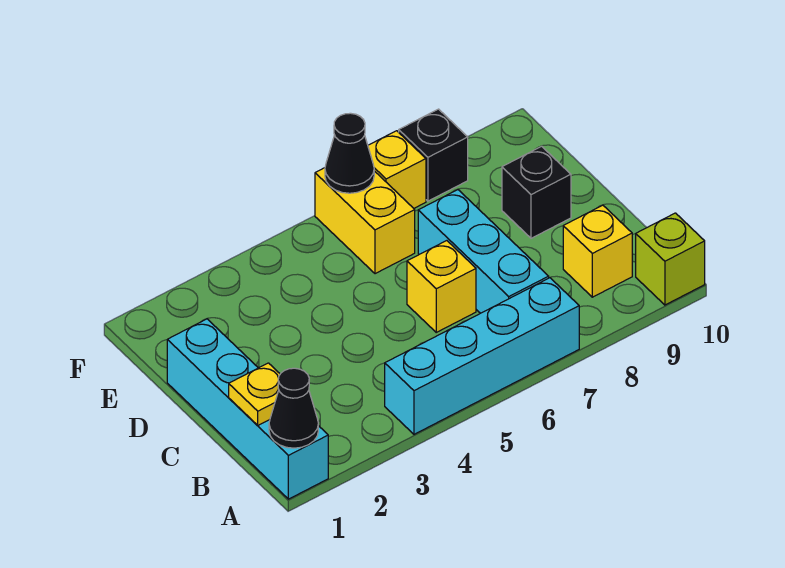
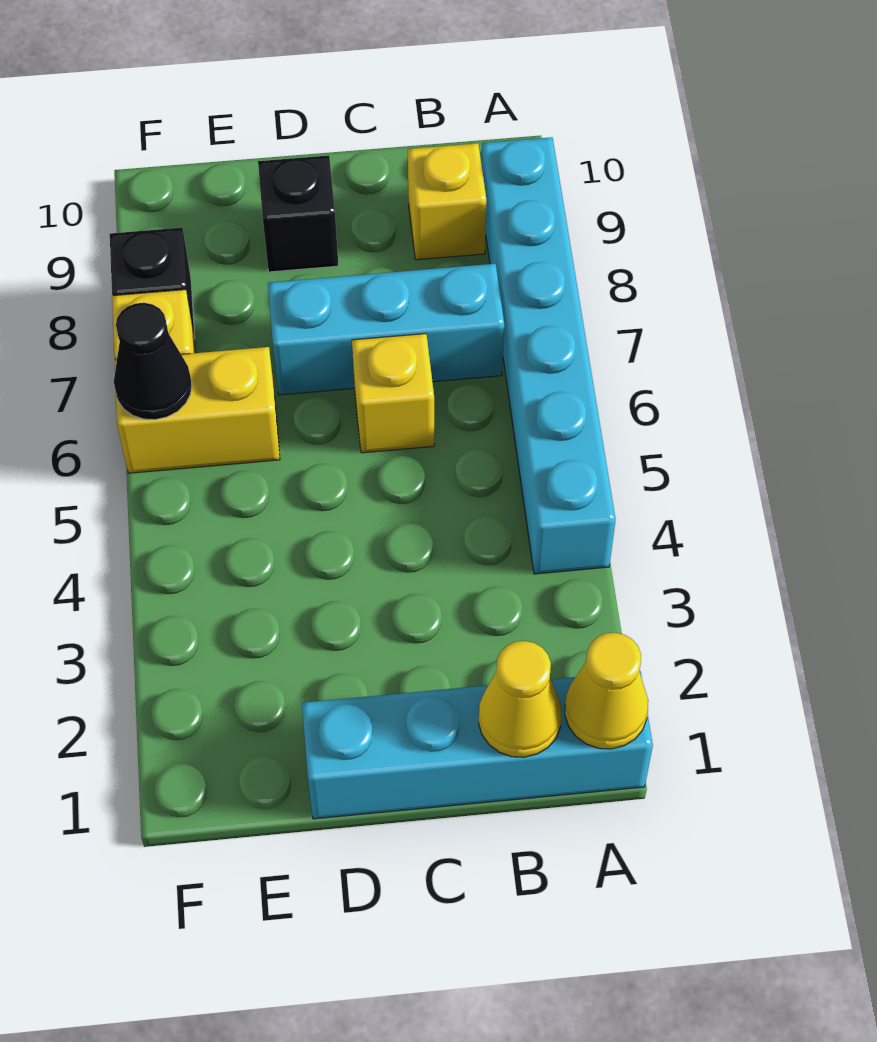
black cone A1 level 2 -> yellow cone A1 level 2
cyan brick A4:A7 level 1 -> cyan brick A4:A9 level 1
lime brick A10 level 1 -> none
yellow plate B1 level 2 -> yellow cone B1 level 2

